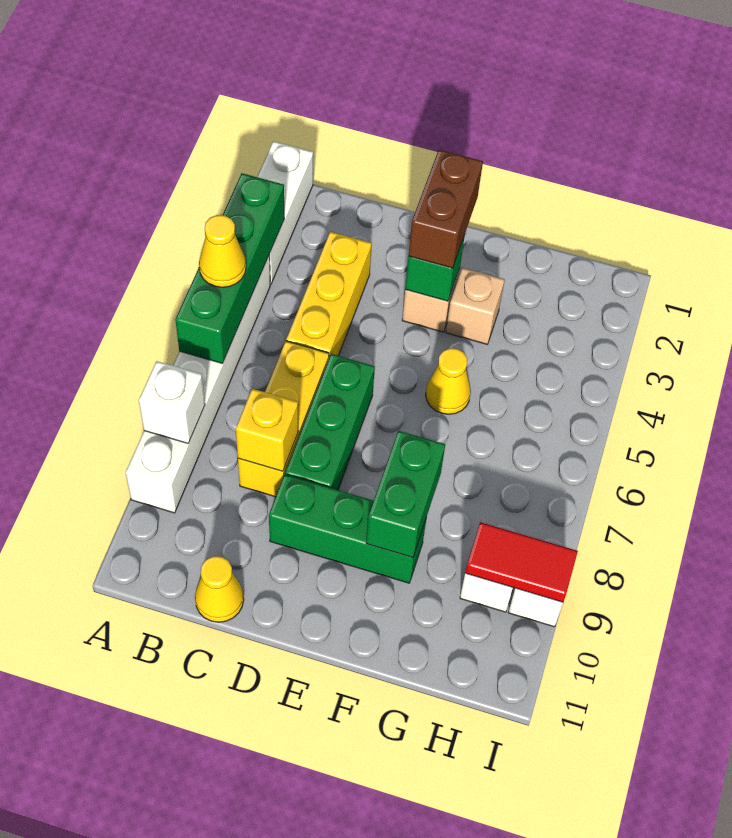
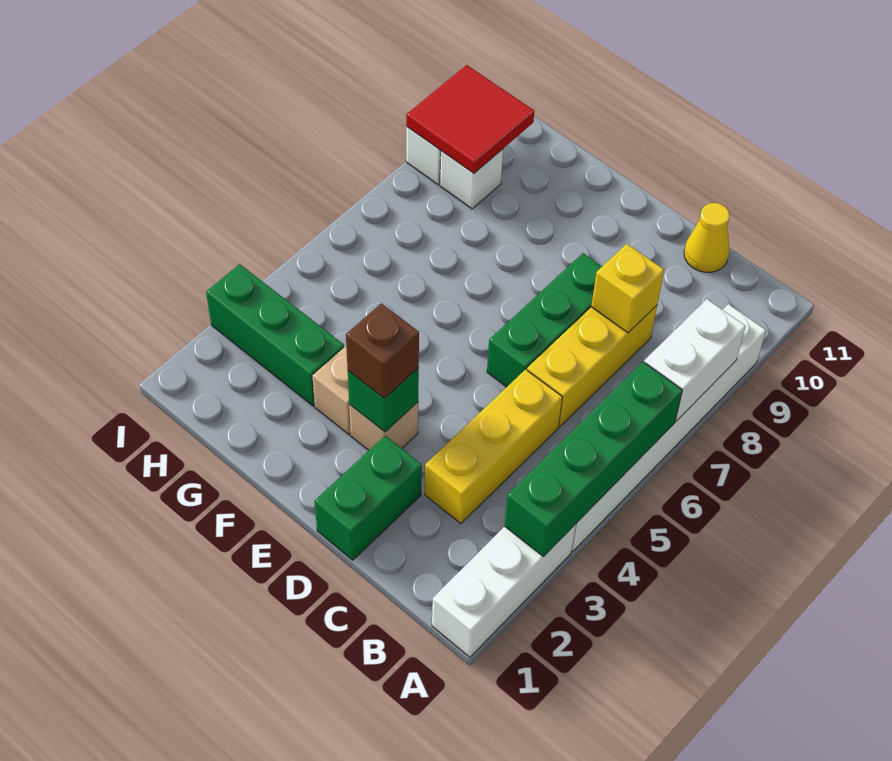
yellow cone A5 level 3 -> none
white brick A8 level 2 -> white brick A7:A8 level 2
green brick D9:F9 level 1 -> green brick G3:I3 level 1
brown brick E2:E3 level 3 -> brown brick E3 level 3
yellow cone F5 level 1 -> none
green brick F8:F9 level 2 -> green brick D1:D2 level 1
red tile H9:I9 level 2 -> red tile H9:I10 level 2

